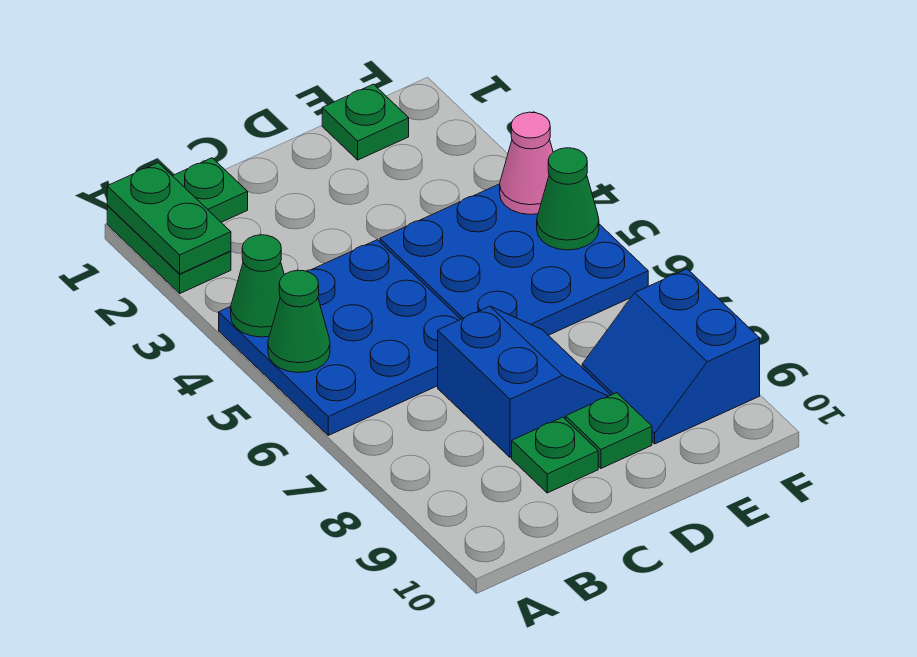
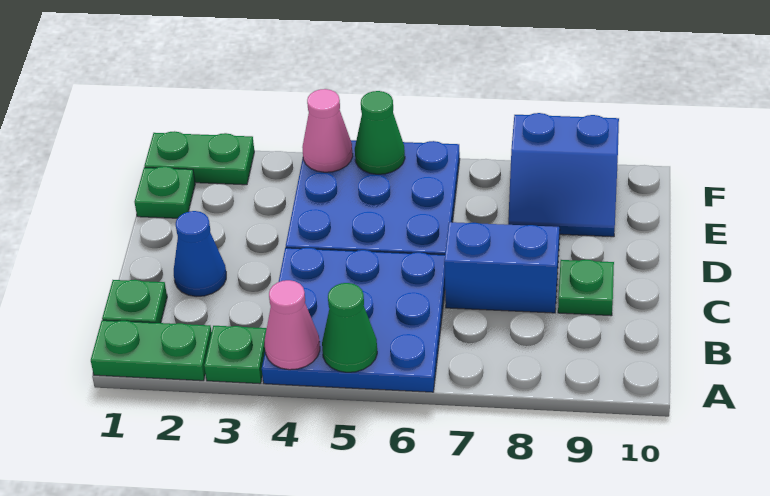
green plate A1:A2 level 2 -> green plate F1:F2 level 1
green cone A4 level 2 -> pink cone A4 level 2
none -> blue cone C2 level 1
green plate D9 level 1 -> green plate A3 level 1

